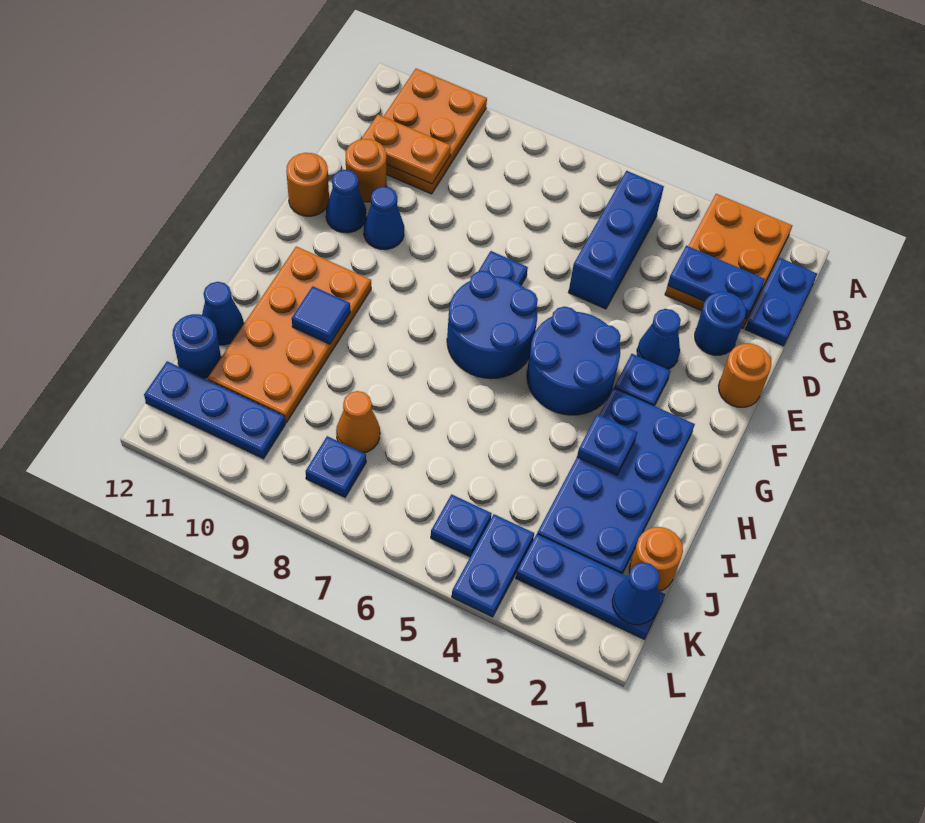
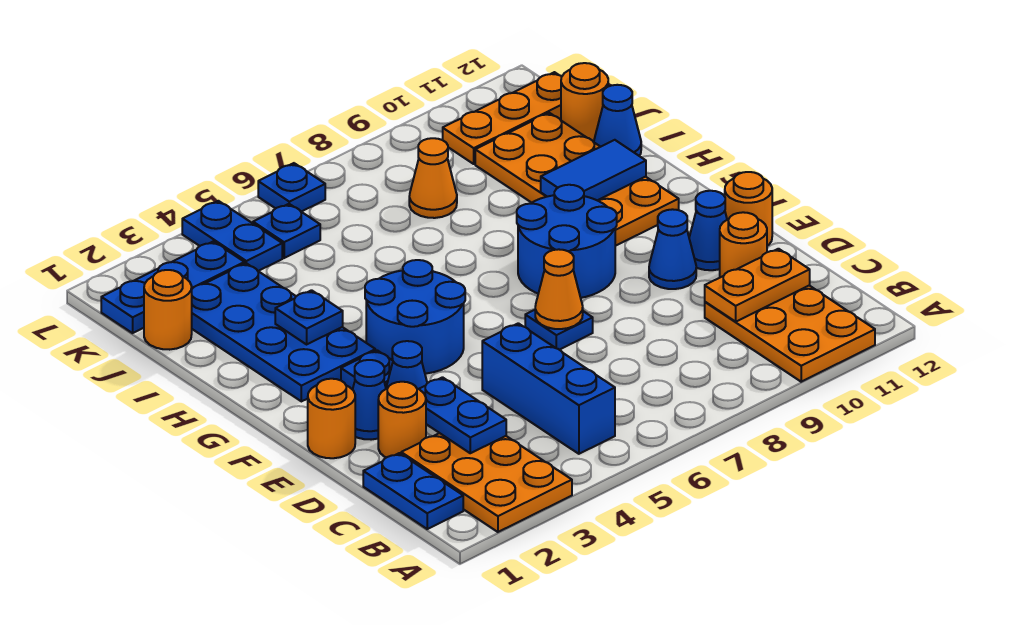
blue plate C2:C3 level 2 -> blue plate C3:D3 level 2
blue round brick D2 level 1 -> orange round brick D2 level 1
none -> orange cone E7 level 2
blue round brick F6:G7 level 1 -> blue round brick F8:G9 level 1
blue tile H10 level 2 -> blue tile H10:H11 level 2
blue round brick J12 level 1 -> orange round brick J12 level 1
blue cone K1 level 2 -> blue cone E2 level 1
blue plate K8 level 1 -> blue plate L6 level 1
blue plate K10:K12 level 1 -> orange plate K10:K12 level 1

